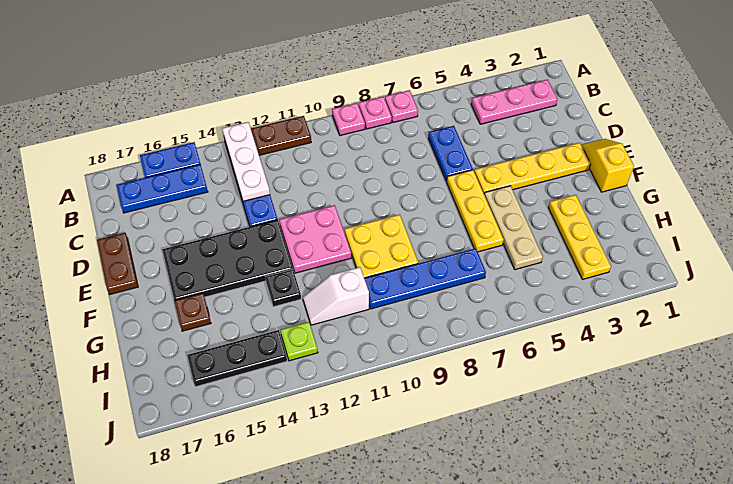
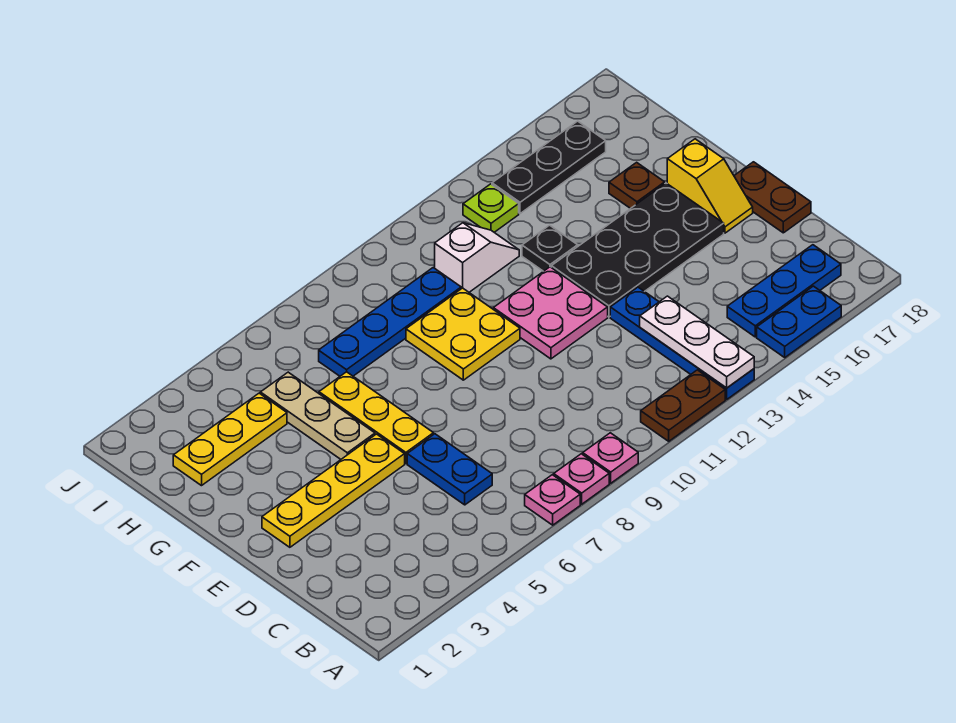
pink plate B2:B4 level 1 -> none
yellow slope E1:F1 level 1 top F -> yellow slope E17:F17 level 1 top F
yellow plate G3:I3 level 1 -> yellow plate H2:H4 level 1

